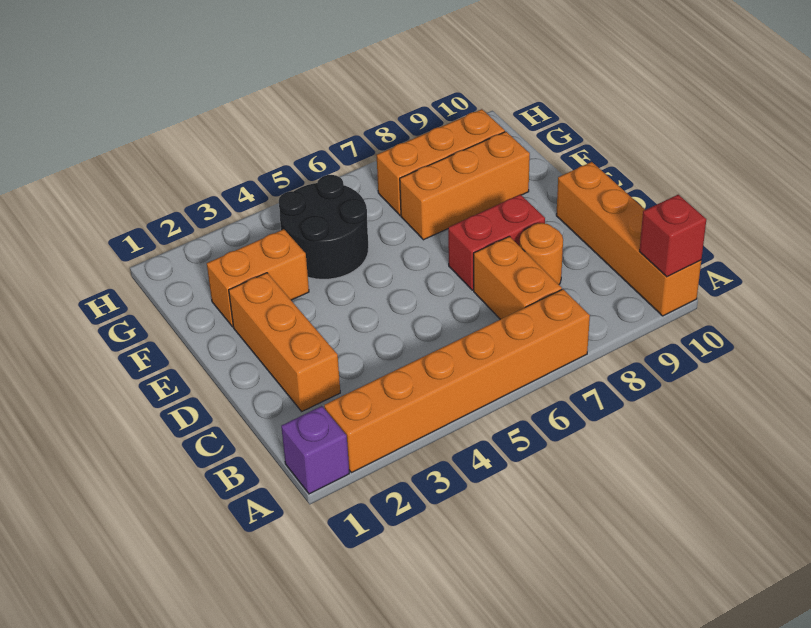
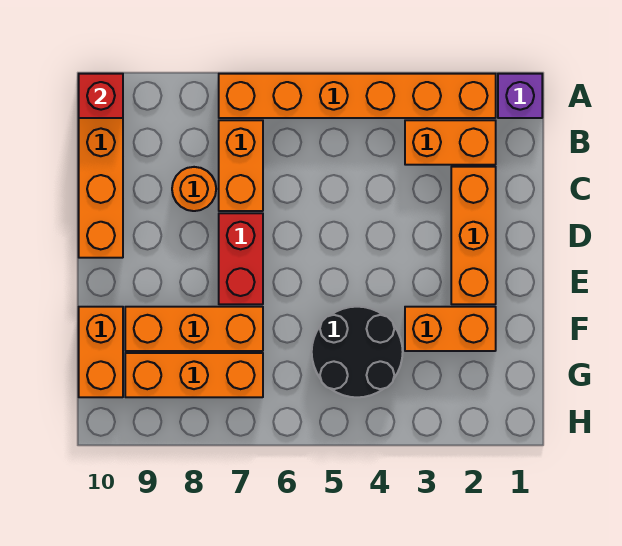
none -> orange brick B2:B3 level 1
red brick D7:D8 level 1 -> red brick D7:E7 level 1
none -> orange brick F10:G10 level 1

